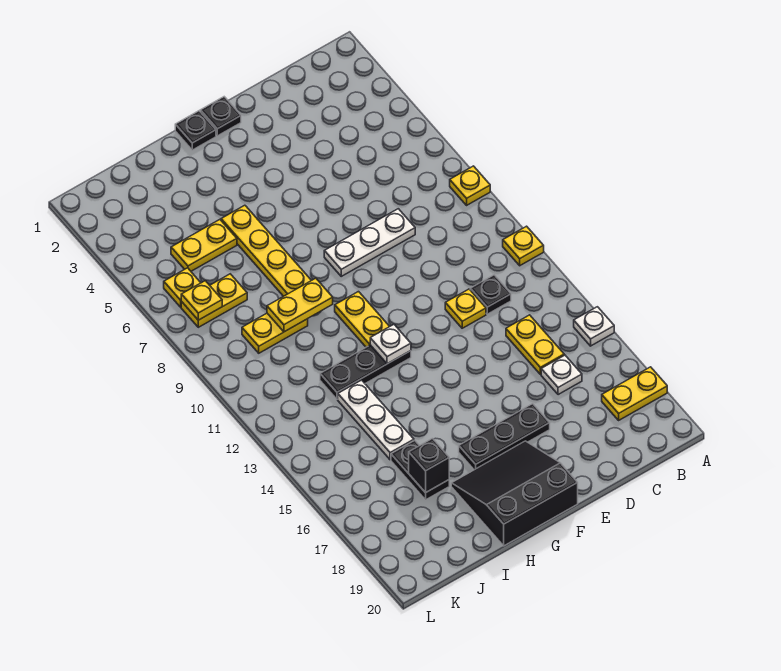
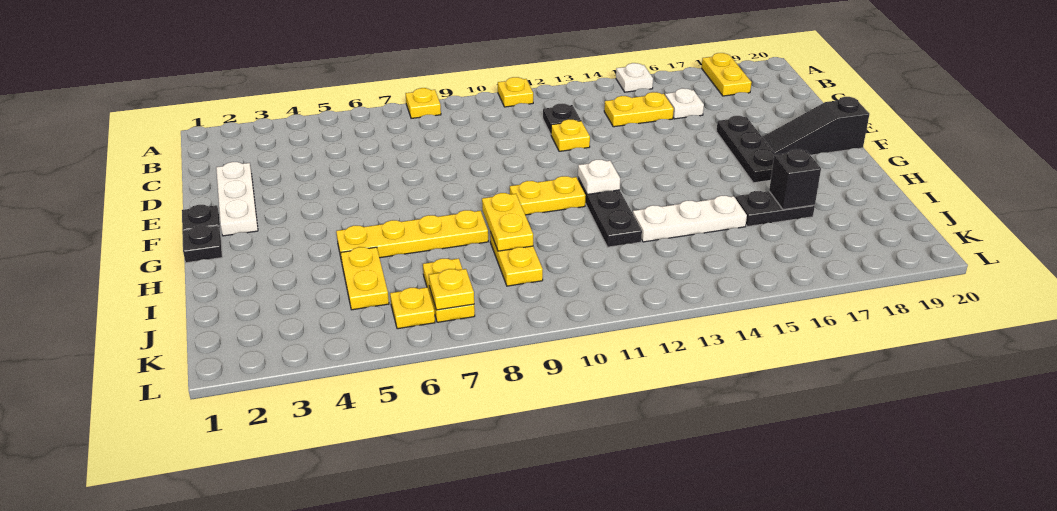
white plate D8:F8 level 1 -> white plate D2:F2 level 1
black slope F18:H20 level 1 top 20 -> black slope F18:F20 level 1 top 20

